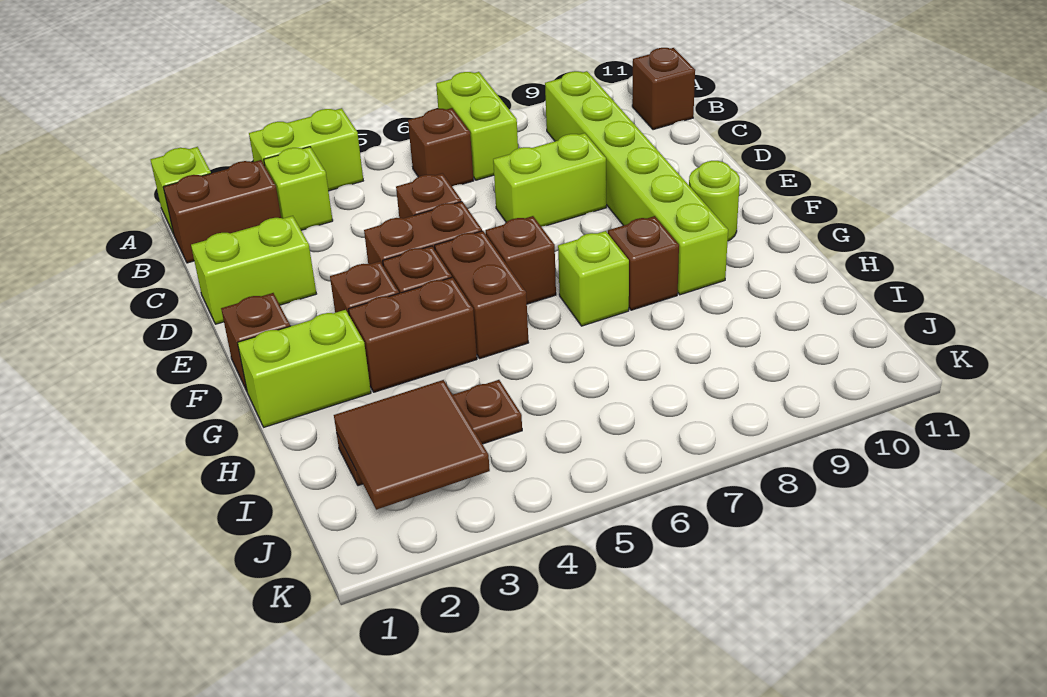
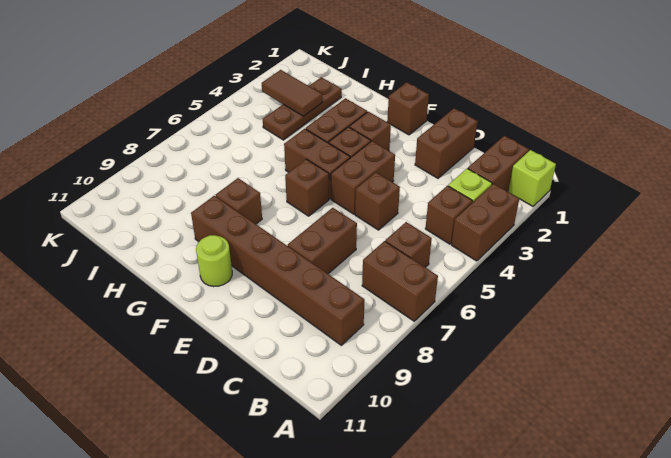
lime brick A3:A4 level 1 -> brown brick A3:A4 level 1
lime brick A7:B7 level 1 -> brown brick A7:B7 level 1
lime brick B9:G9 level 1 -> brown brick B9:G9 level 1
brown brick B11 level 1 -> brown brick B4 level 1
lime brick D1:D2 level 1 -> brown brick D1:D2 level 1
lime brick D7:D8 level 1 -> brown brick D7:D8 level 1
lime brick G1:G2 level 1 -> none
lime brick G7 level 1 -> none
brown tile I2:J3 level 2 -> brown tile I3:J3 level 2

